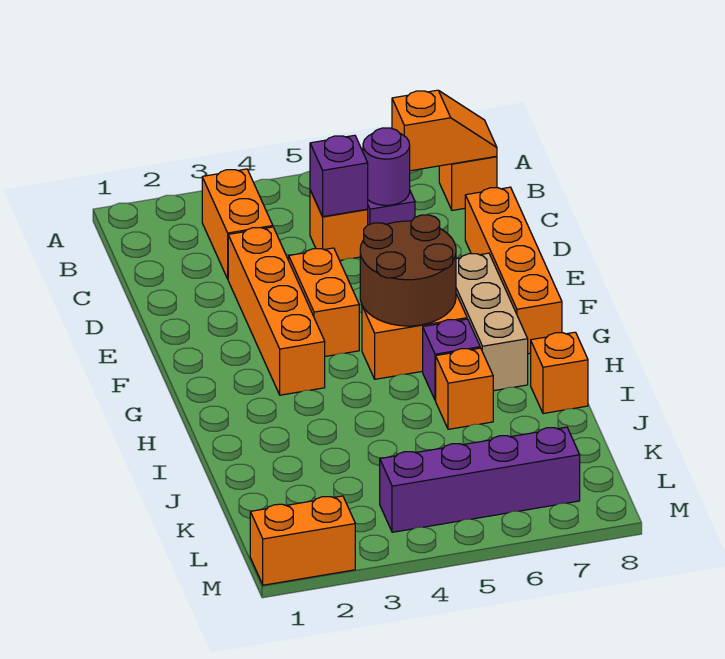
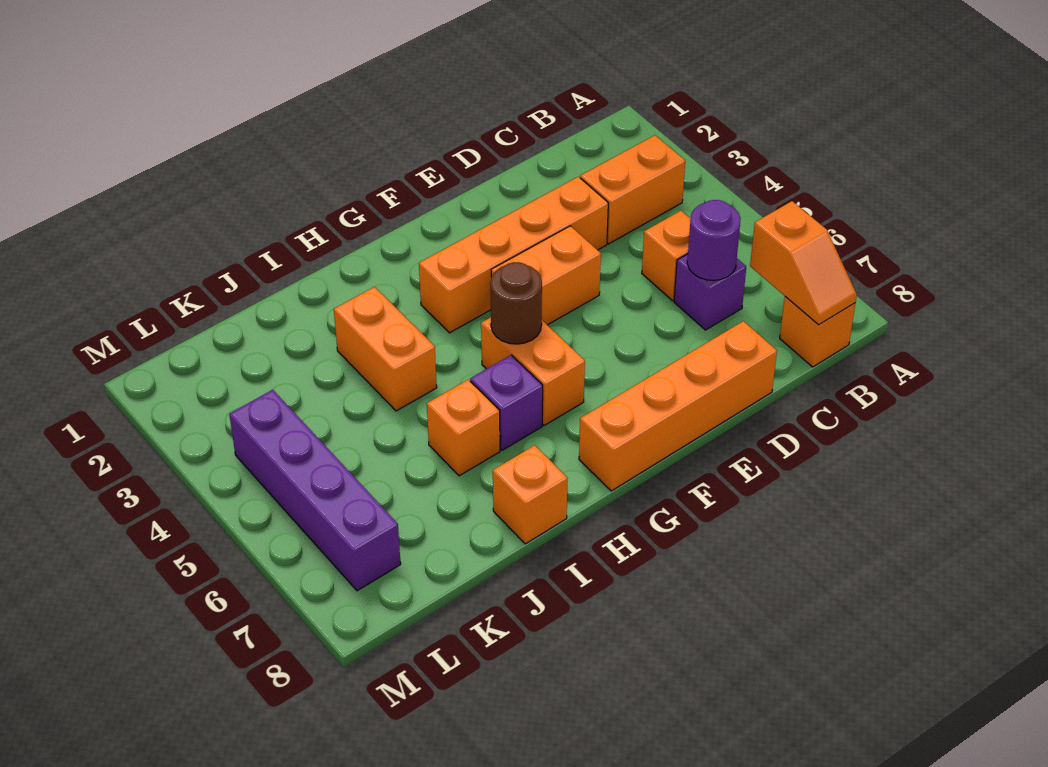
purple brick C5 level 2 -> none
brown round brick F5:G6 level 2 -> brown round brick G5 level 2
tan brick F7:H7 level 1 -> none
orange brick M1:M2 level 1 -> orange brick I3:I4 level 1

